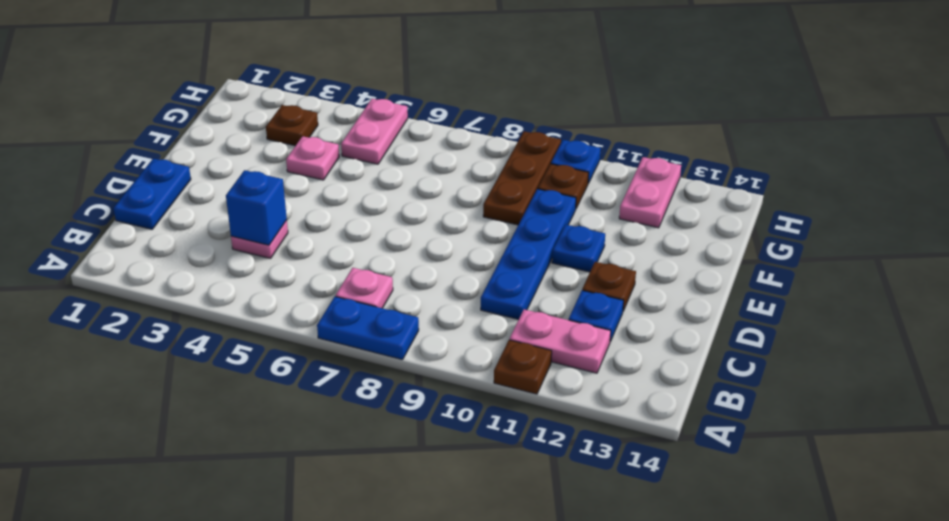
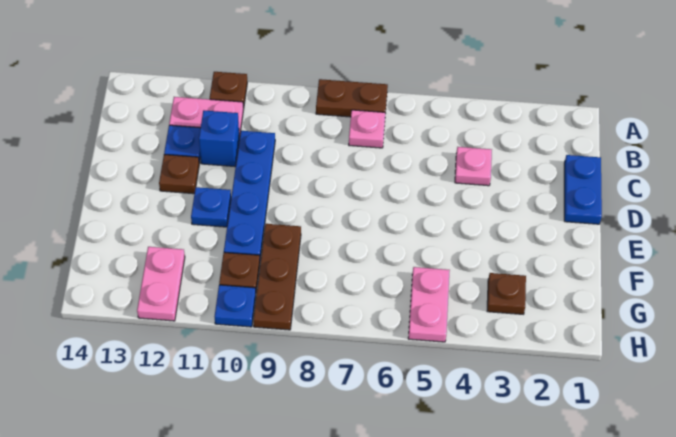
blue plate A7:A8 level 1 -> brown plate A7:A8 level 1
blue brick C4 level 2 -> blue brick C11 level 1
pink plate F4 level 1 -> none

